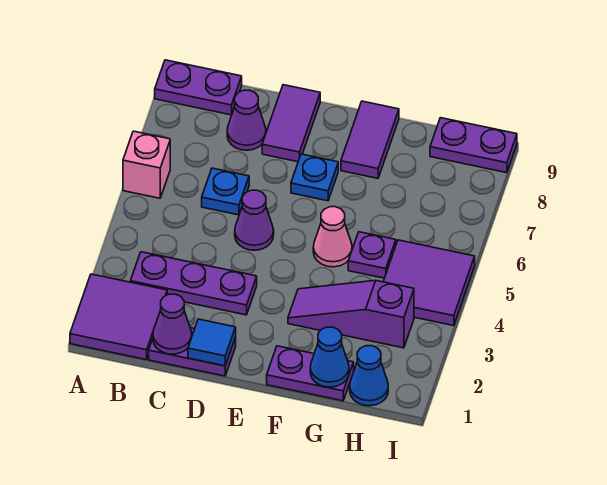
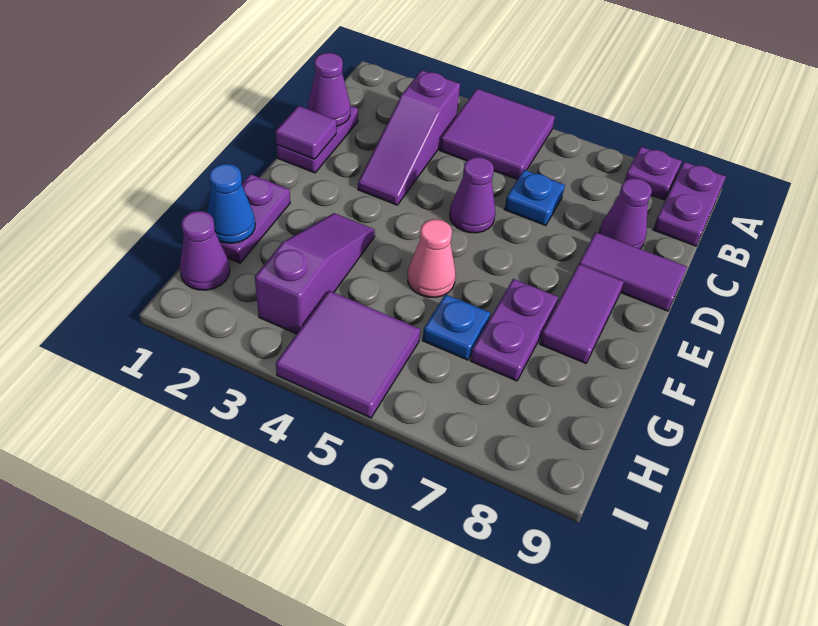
purple tile A1:B2 level 1 -> purple tile A4:B5 level 1
pink brick A6 level 1 -> none
purple plate B3:D3 level 1 -> purple slope B3:D3 level 1 top B
blue tile D1 level 2 -> purple tile D1 level 2
blue plate E7 level 1 -> blue plate G6 level 1
purple tile F8:F9 level 1 -> purple tile E8:F8 level 1
purple plate G5 level 1 -> purple plate A8 level 1
blue cone H1 level 1 -> purple cone H1 level 1
purple plate H9:I9 level 1 -> purple plate F7:G7 level 1

